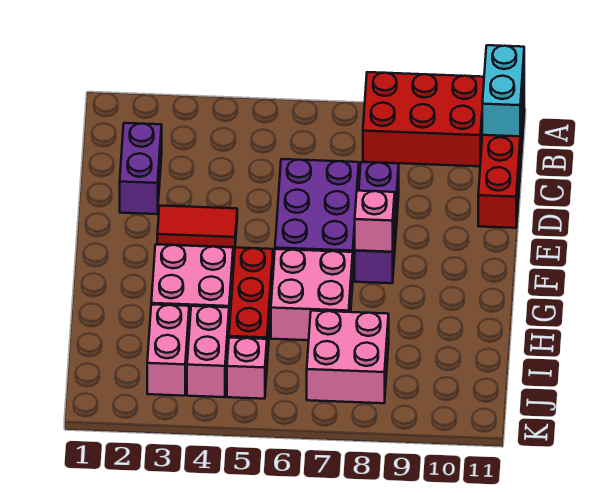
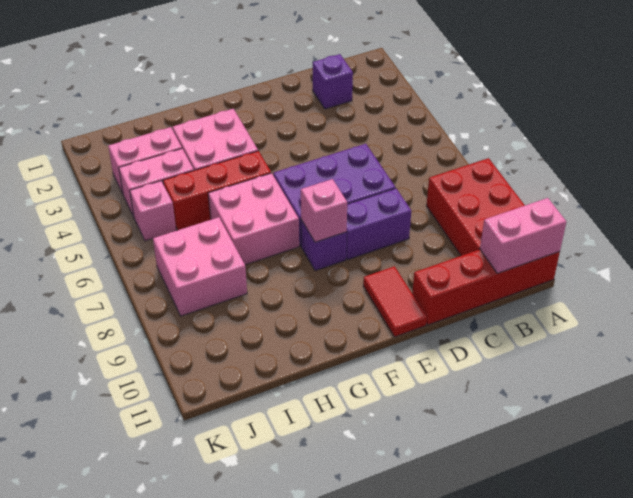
cyan brick A11:B11 level 2 -> pink brick A11:B11 level 2
purple brick C2:D2 level 1 -> purple brick C2 level 1
red tile E3:E4 level 1 -> red tile E10:E11 level 1

